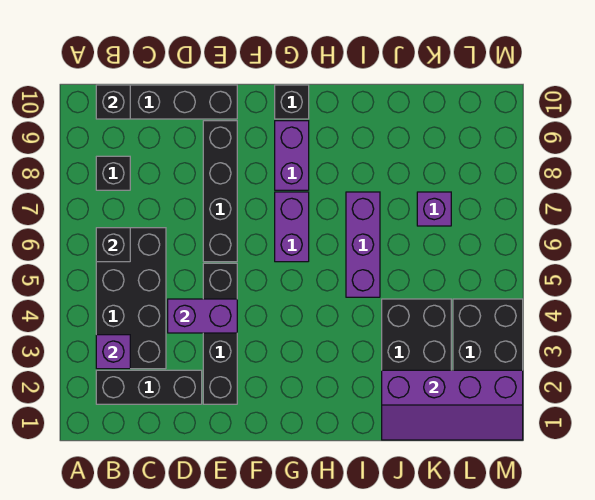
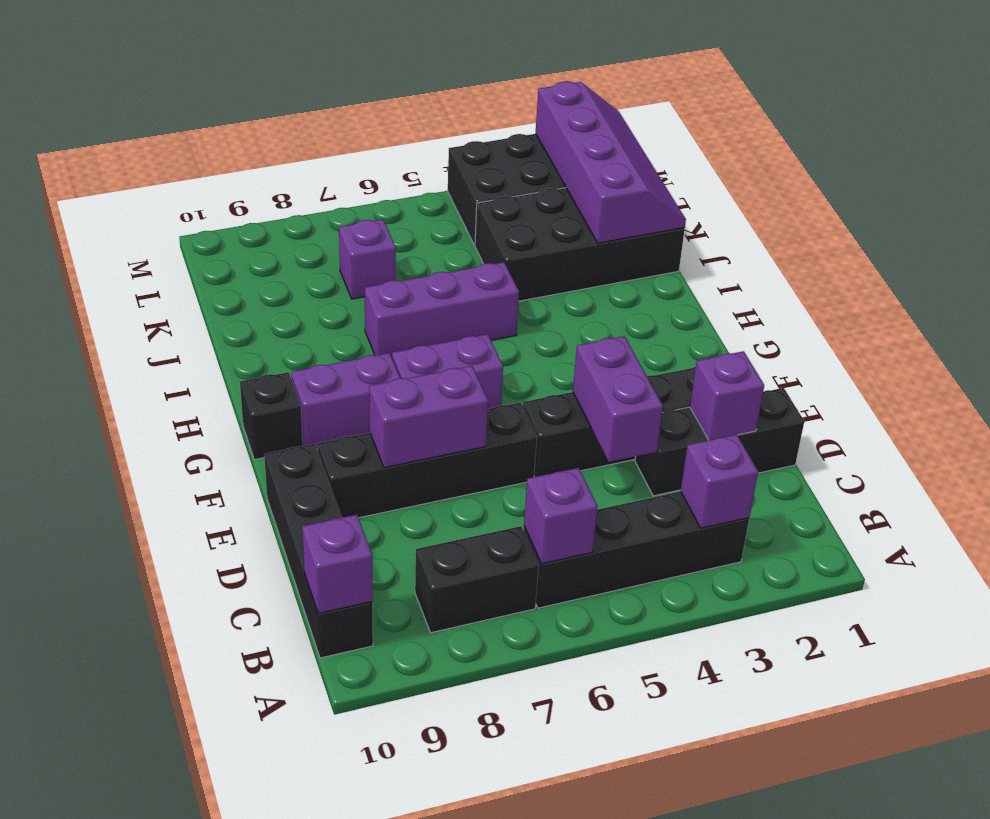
black brick B2:D2 level 1 -> black brick D1:D3 level 1
black brick B3:C6 level 1 -> black brick B3:B6 level 1
black brick B6 level 2 -> purple brick B6 level 2
black brick B8 level 1 -> black brick B7:B8 level 1
black brick B10 level 2 -> purple brick B10 level 2
none -> purple brick D2 level 2
none -> purple brick E7:E8 level 2

